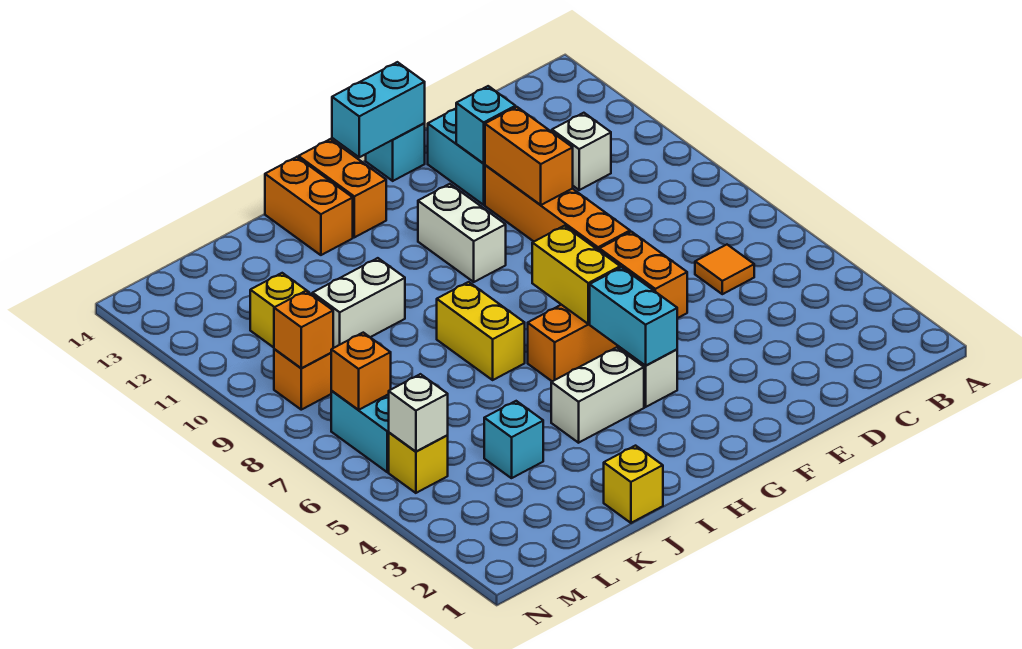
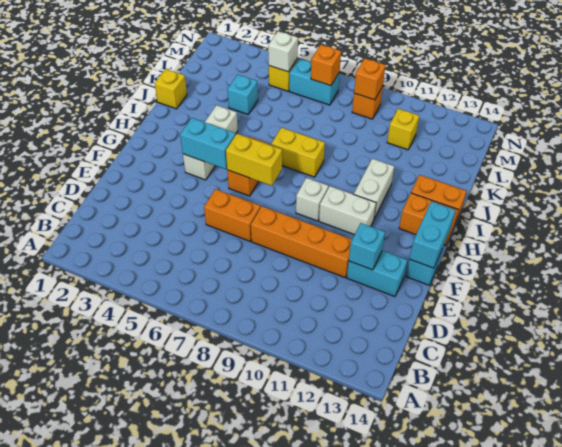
orange tile C6 level 1 -> none
white brick C11 level 1 -> white brick G9 level 1
orange brick E10:E11 level 2 -> none
white brick J10:K10 level 1 -> white brick H11:I11 level 1

